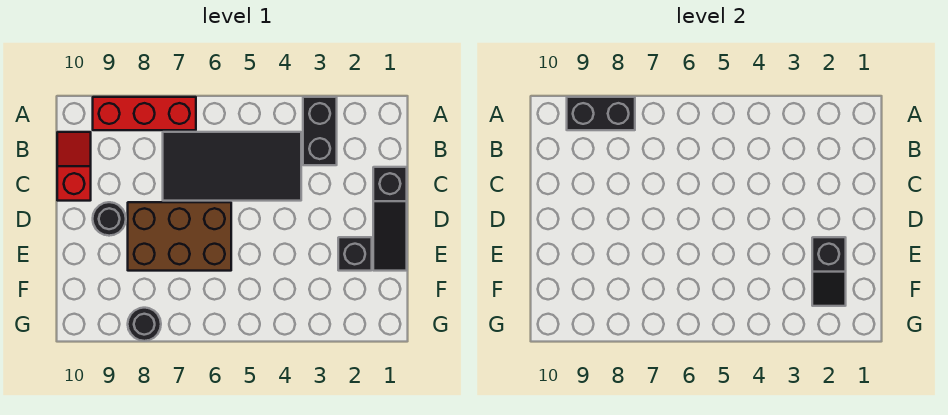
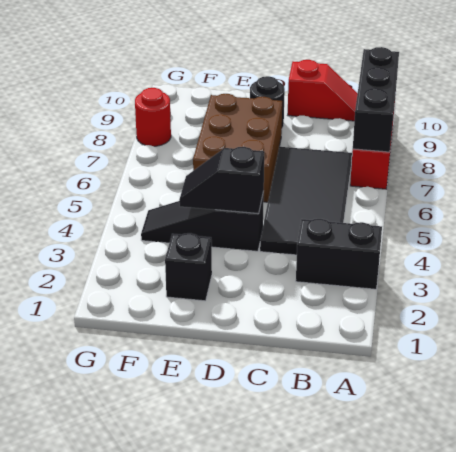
black brick A8:A9 level 2 -> black brick A7:A9 level 2
black slope C1:E1 level 1 top C -> black slope D4:F4 level 1 top D
black slope E2:F2 level 2 top E -> black slope D4:E4 level 2 top D
black round brick G8 level 1 -> red round brick G8 level 1

